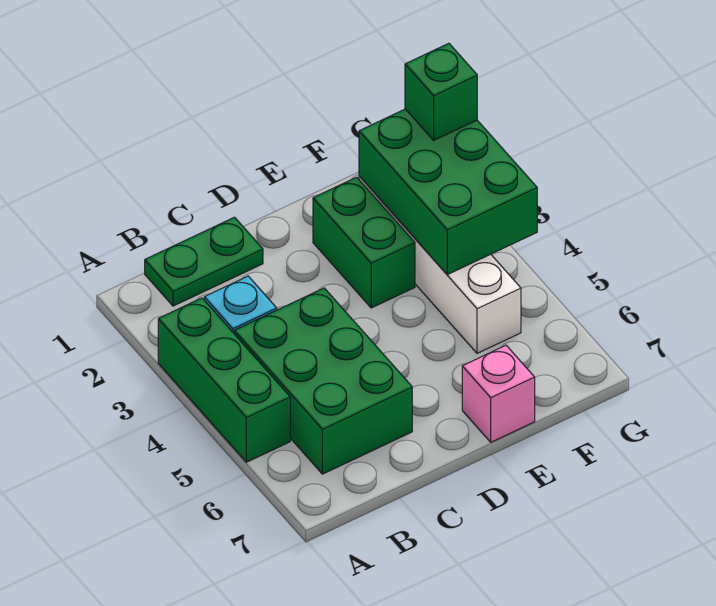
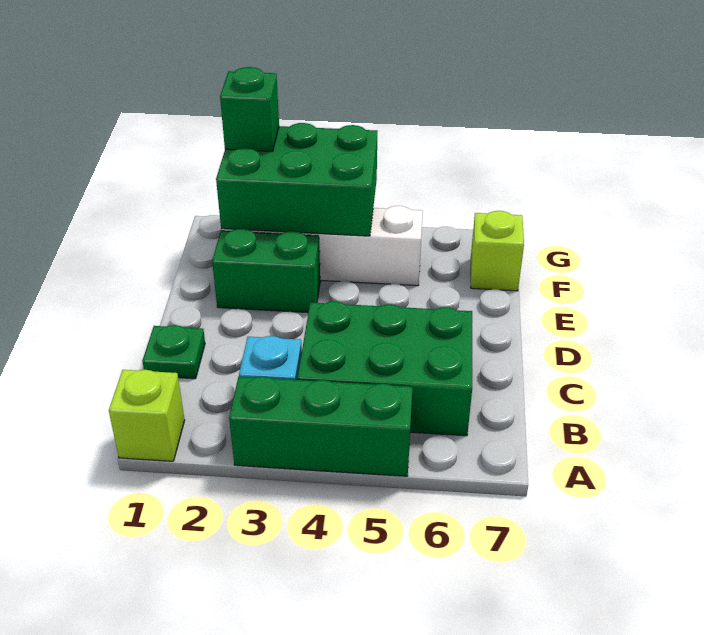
none -> lime brick A1 level 1
green plate B1:C1 level 1 -> green plate C1 level 1
pink brick E7 level 1 -> none
none -> lime brick F7 level 1

